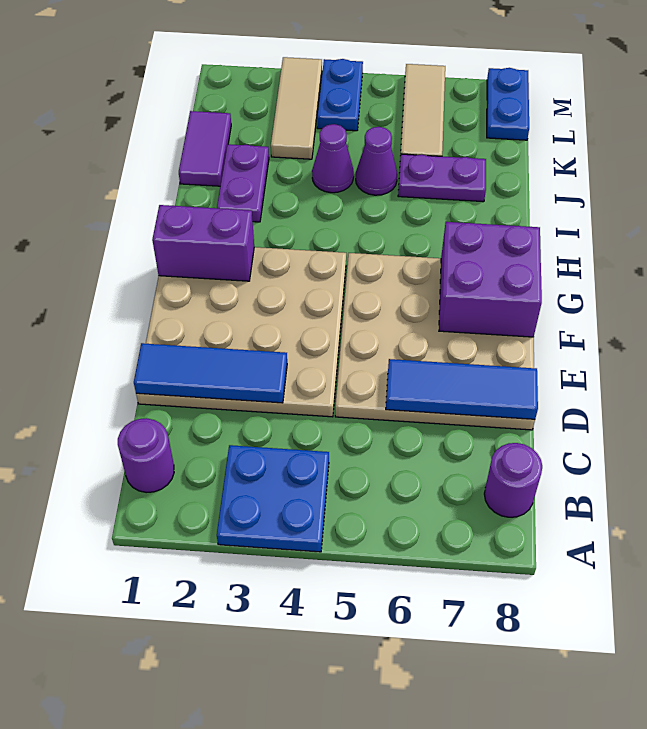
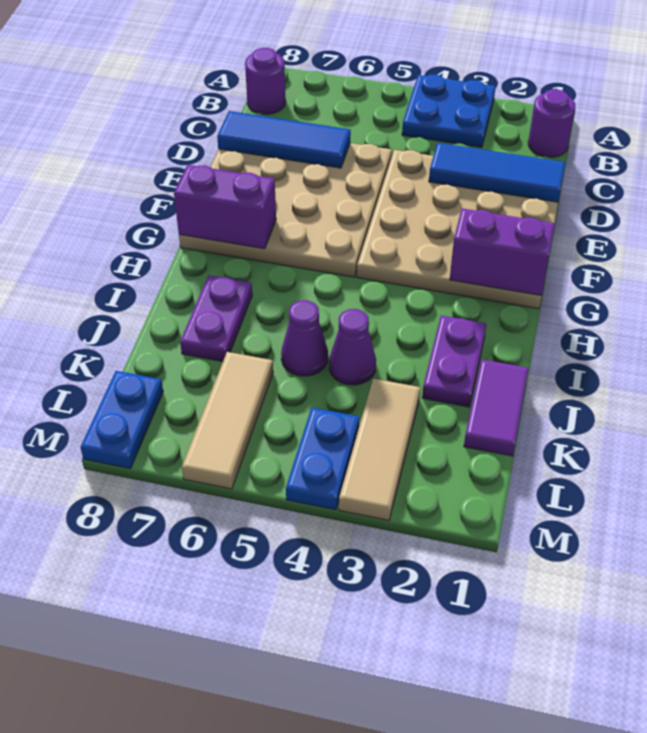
purple brick F7:G8 level 2 -> purple brick G7:G8 level 2
purple plate J6:J7 level 1 -> purple plate I7:J7 level 1

